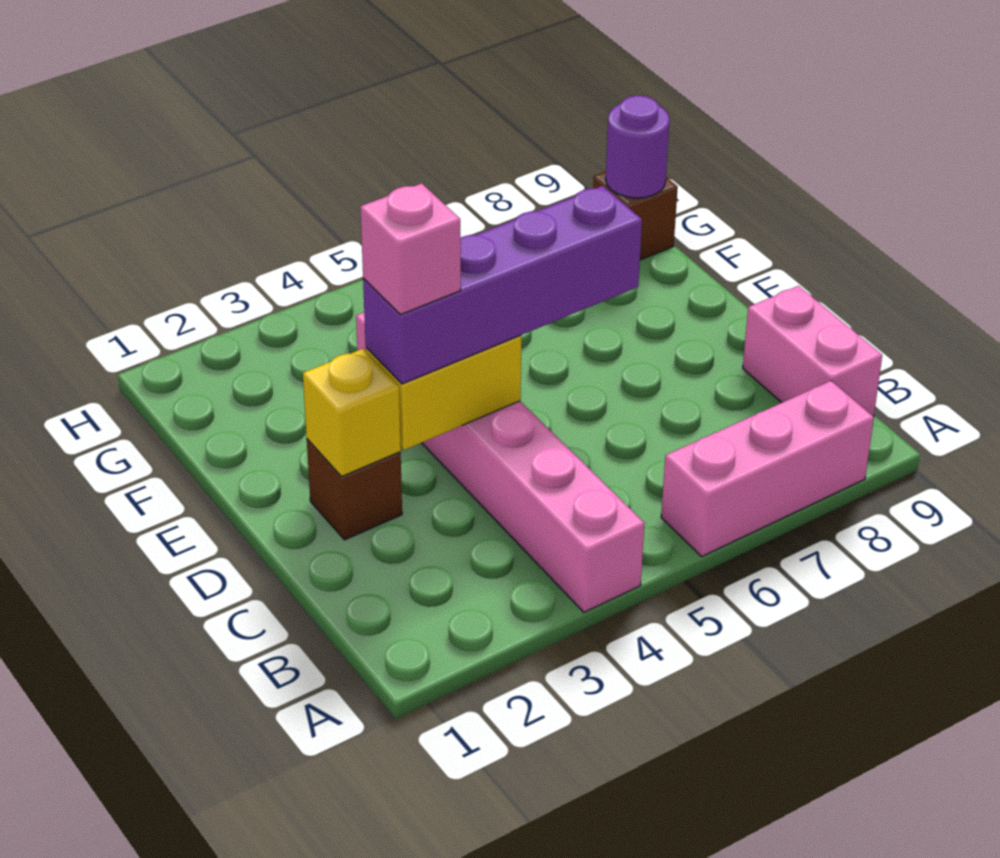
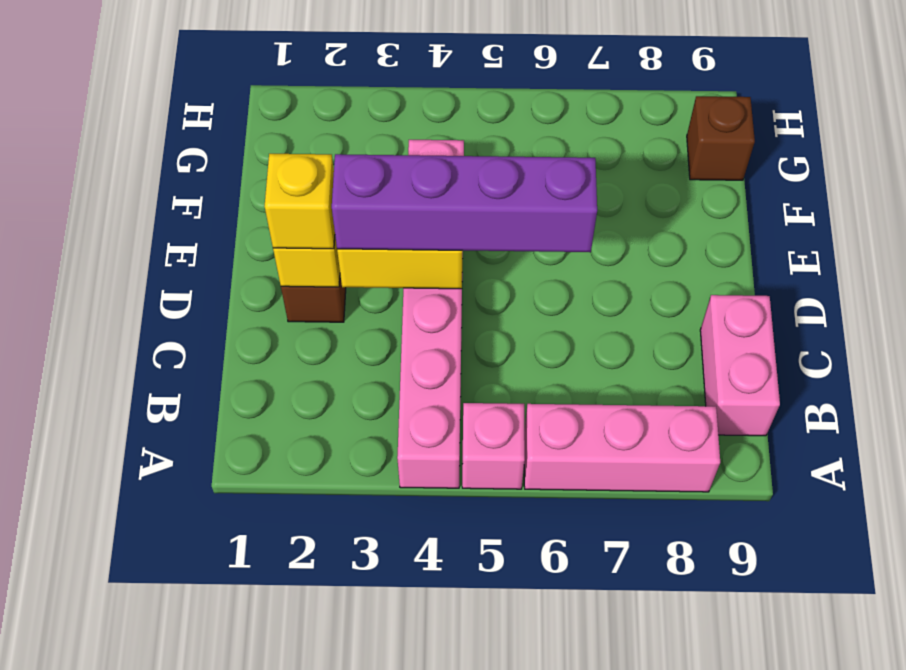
none -> yellow brick D2 level 3
pink brick D3 level 4 -> pink brick A5 level 1
purple round brick G9 level 2 -> none

